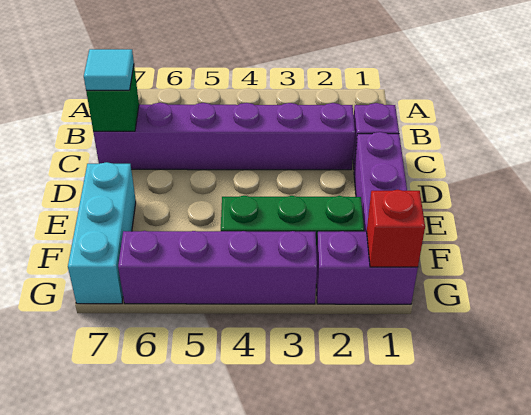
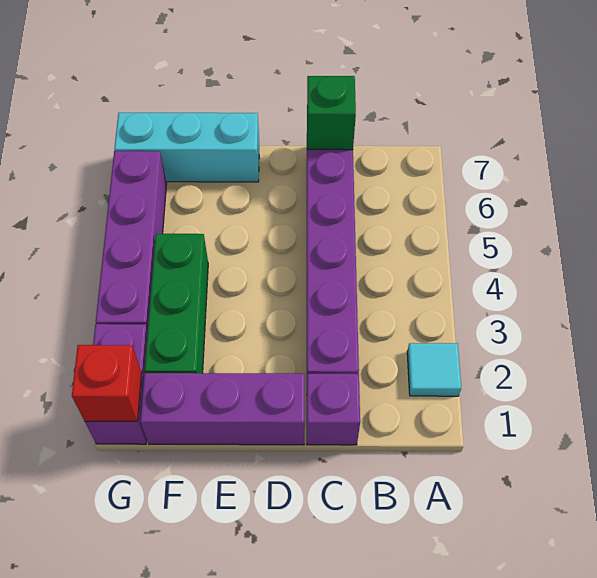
cyan tile C7 level 3 -> cyan tile A2 level 1

